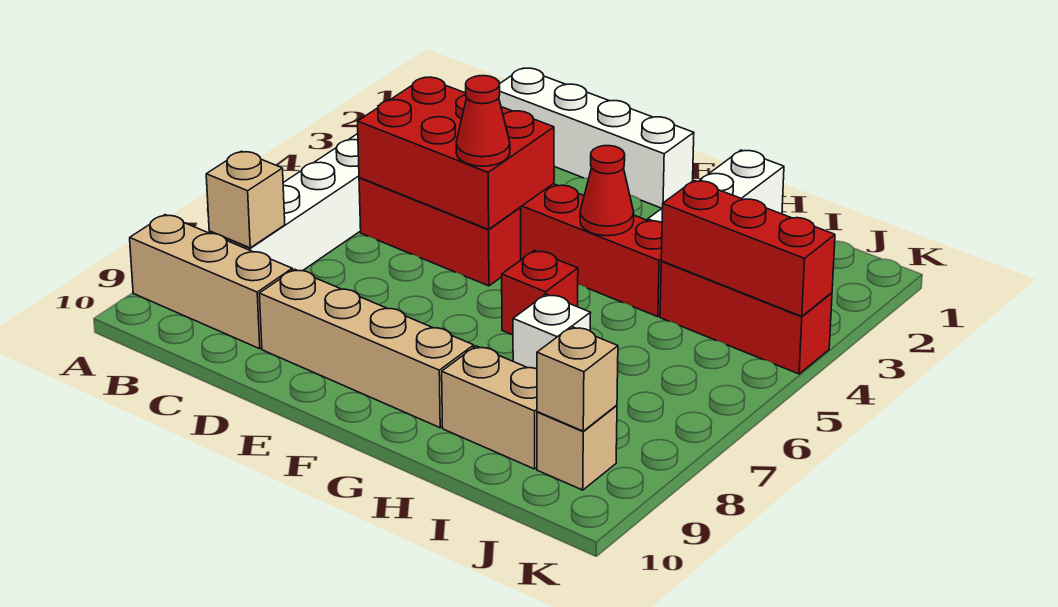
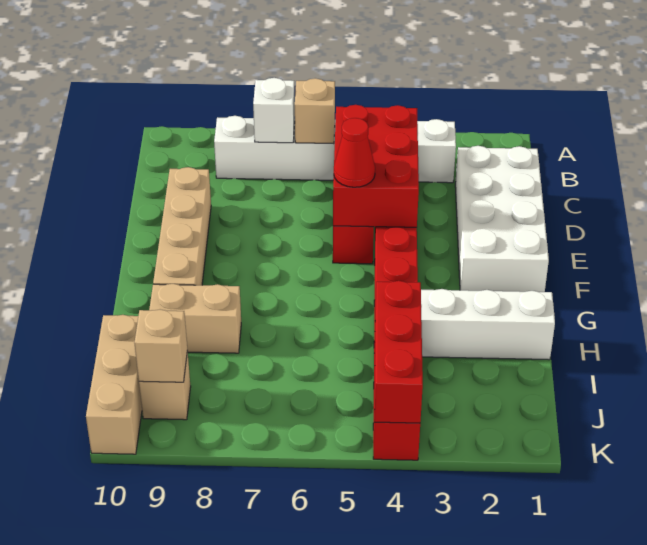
tan brick A9:C9 level 1 -> tan brick I10:K10 level 1
tan brick B8 level 2 -> tan brick B6 level 2
white brick C1:F1 level 1 -> white brick C1:F2 level 1
red cone G4 level 2 -> none
red brick G6 level 1 -> none
white brick H7 level 1 -> white brick B7 level 2
tan brick H9:I9 level 1 -> tan brick H8:H9 level 1

